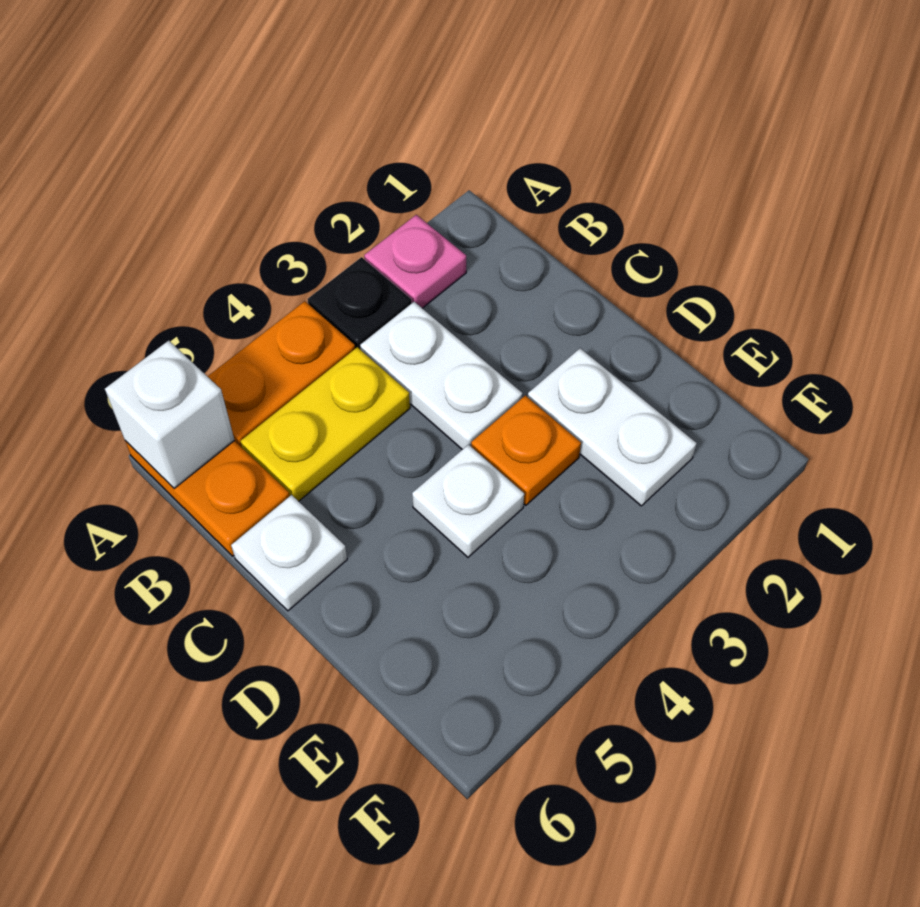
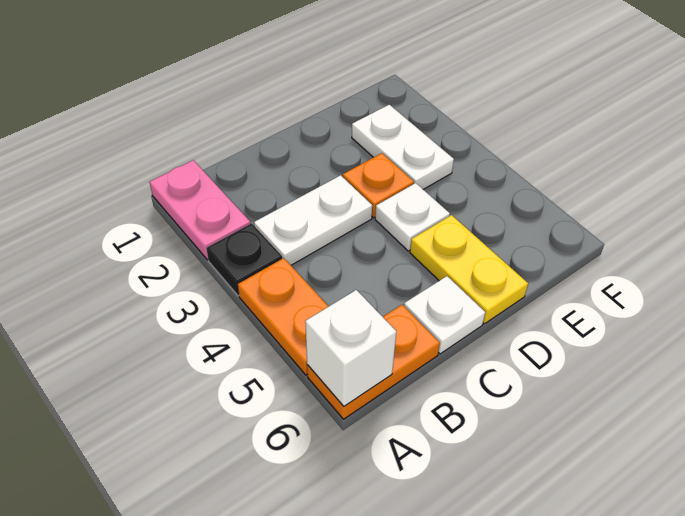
pink plate A2 level 1 -> pink plate A1:A2 level 1
yellow plate B4:B5 level 1 -> yellow plate D5:D6 level 1
white plate D2:E2 level 1 -> white plate E2:E3 level 1

